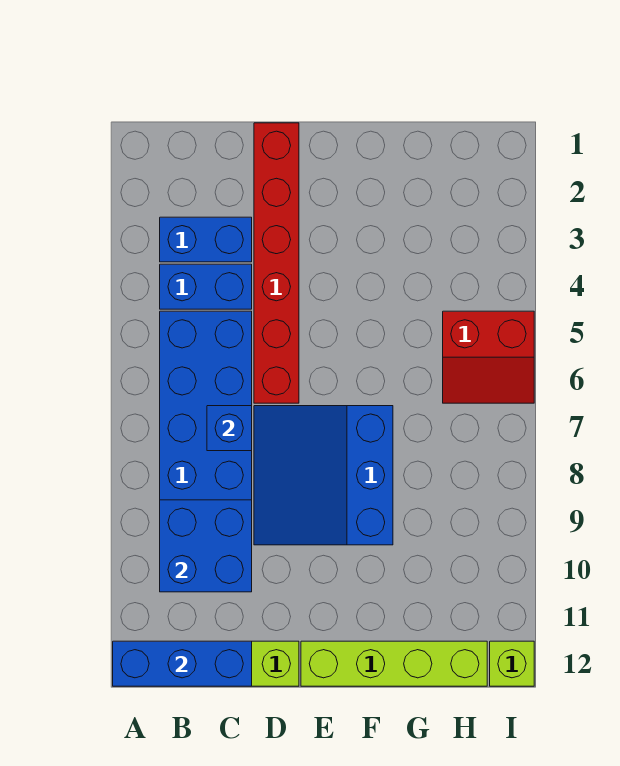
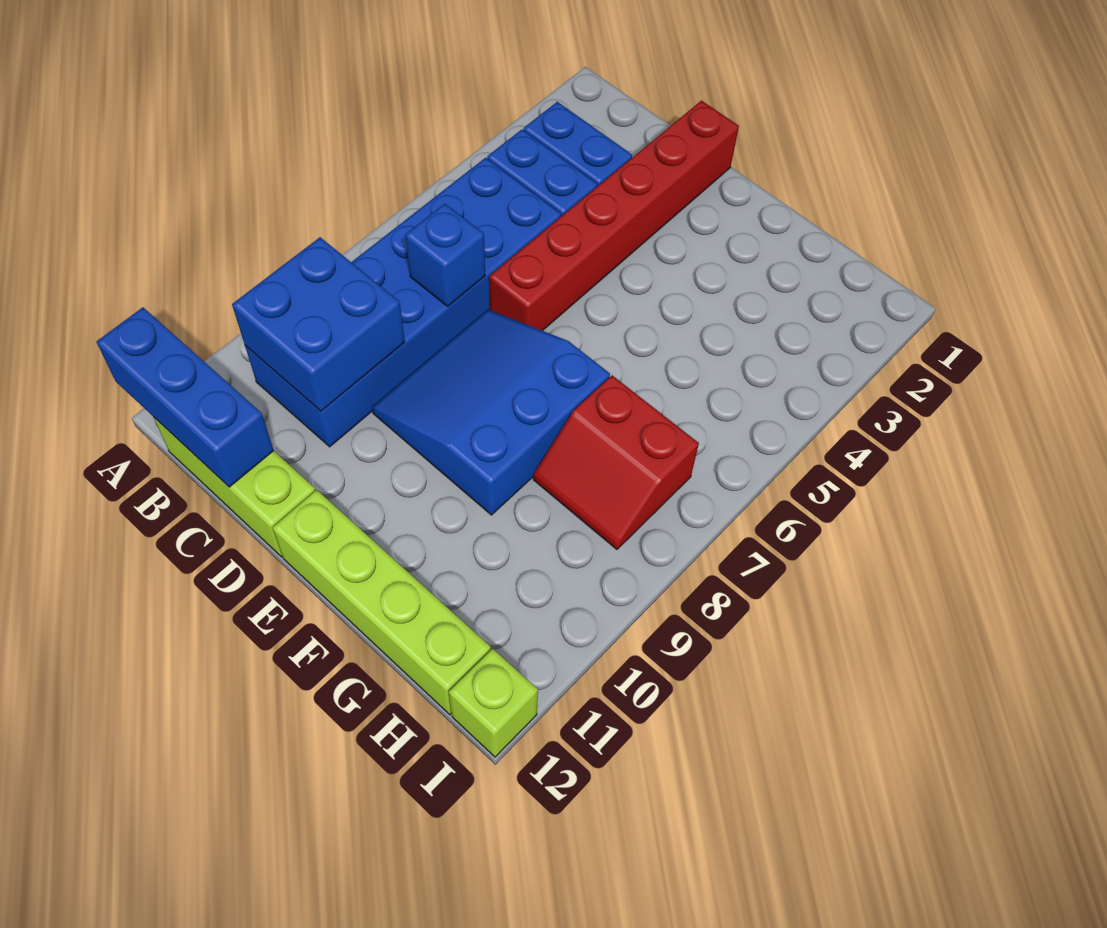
red slope H5:I6 level 1 top 5 -> red slope G7:H8 level 1 top 7

